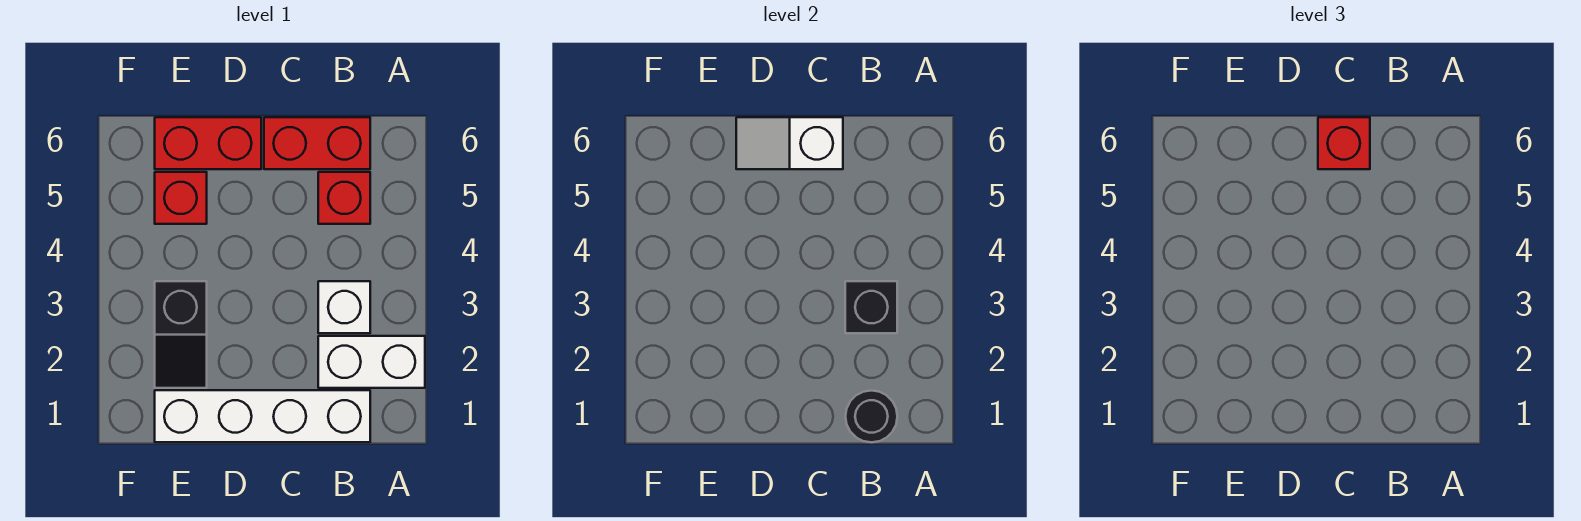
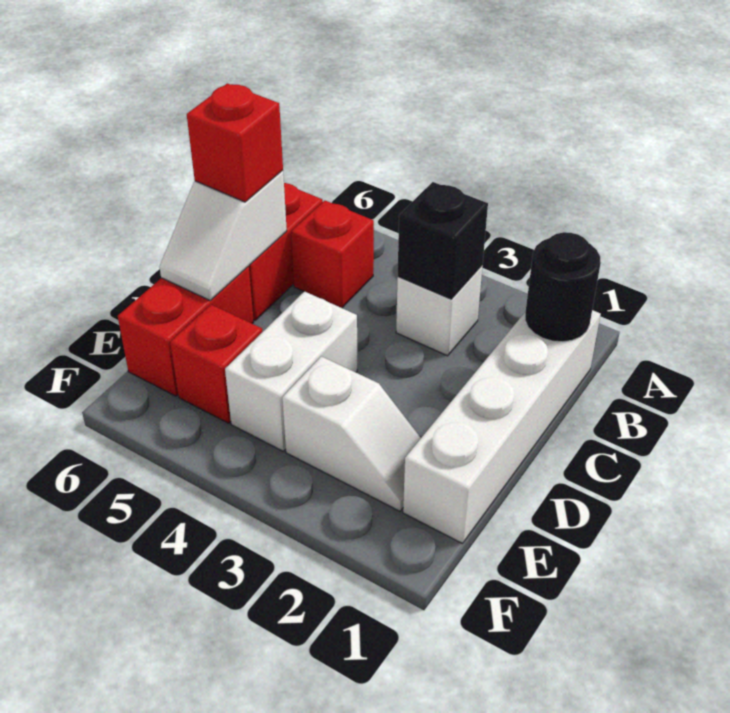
white brick A2:B2 level 1 -> white brick D4:E4 level 1
black slope E2:E3 level 1 top 3 -> white slope E2:E3 level 1 top 3

